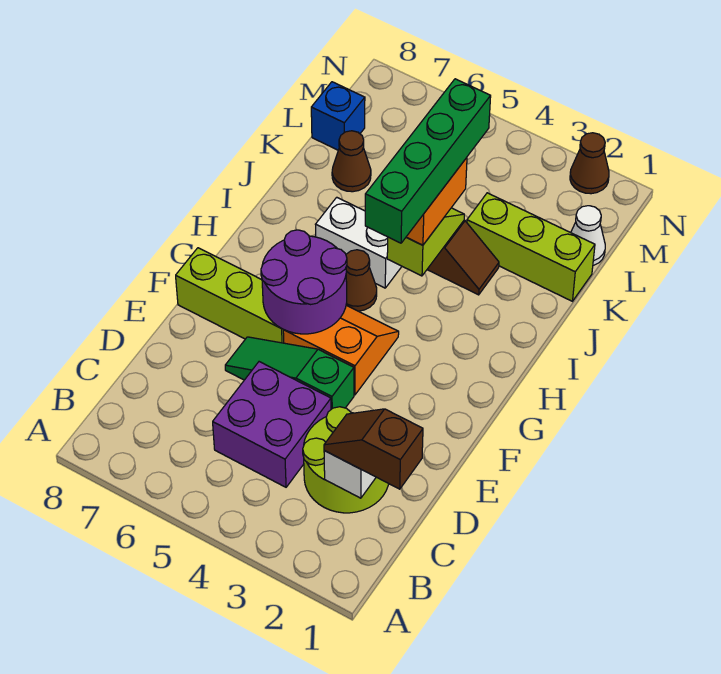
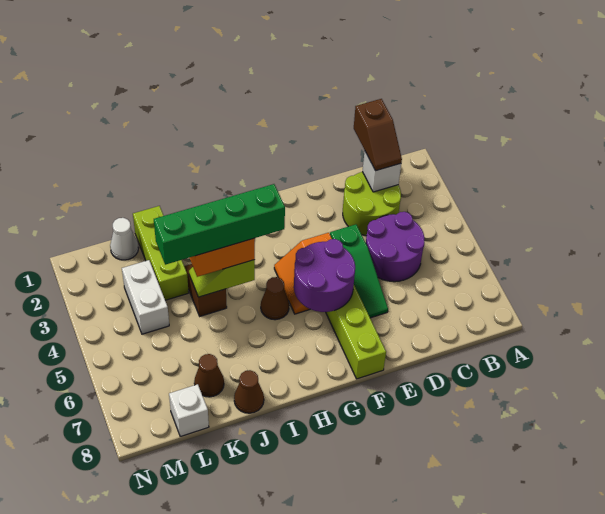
purple brick C4:D5 level 1 -> purple round brick C4:D5 level 1
white brick I5:I6 level 1 -> white brick L3:L4 level 1
blue brick L8 level 1 -> white brick L8 level 1
brown cone N2 level 1 -> brown cone J8 level 1

